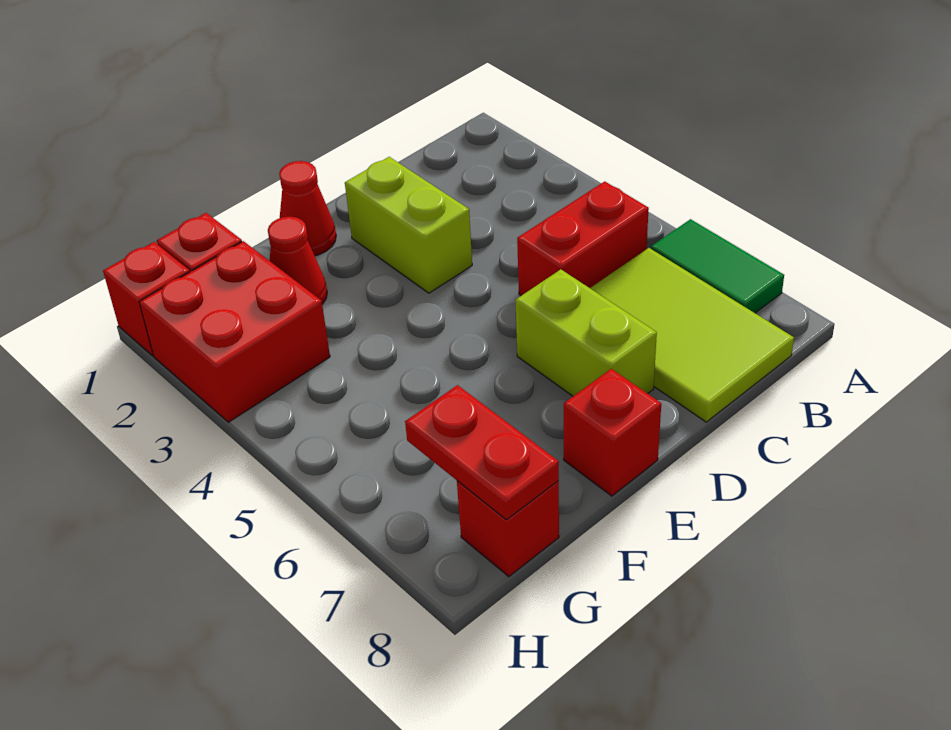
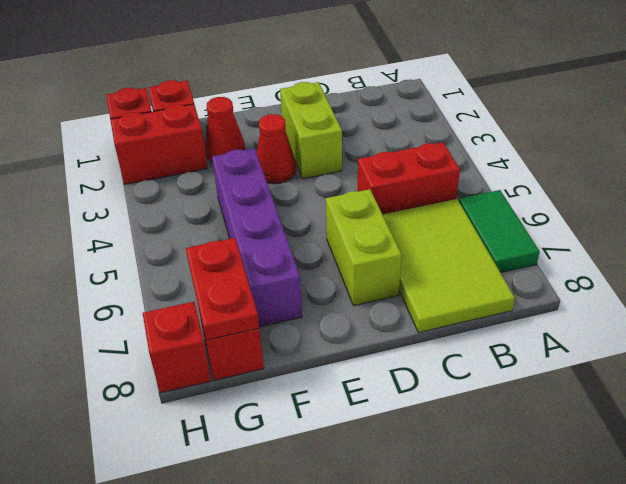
red cone E1 level 1 -> red cone E3 level 1
red brick E8 level 1 -> red brick H8 level 1
none -> purple brick F4:F7 level 1
red brick G2:H3 level 1 -> red brick G2:H2 level 1

